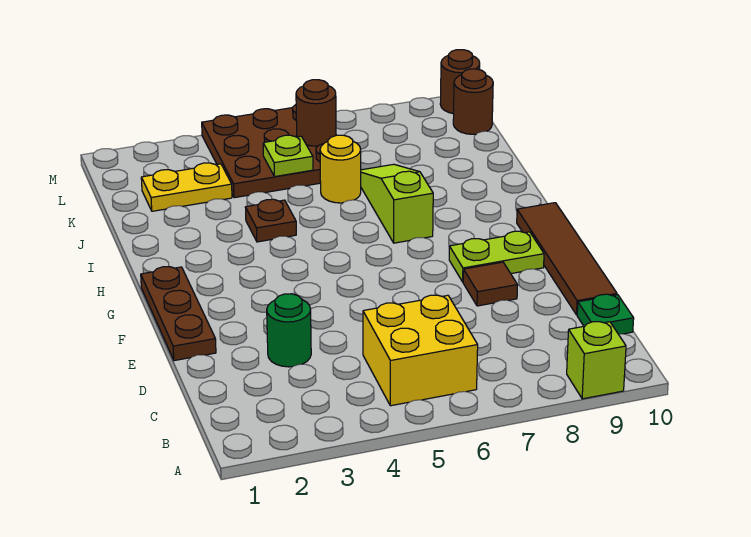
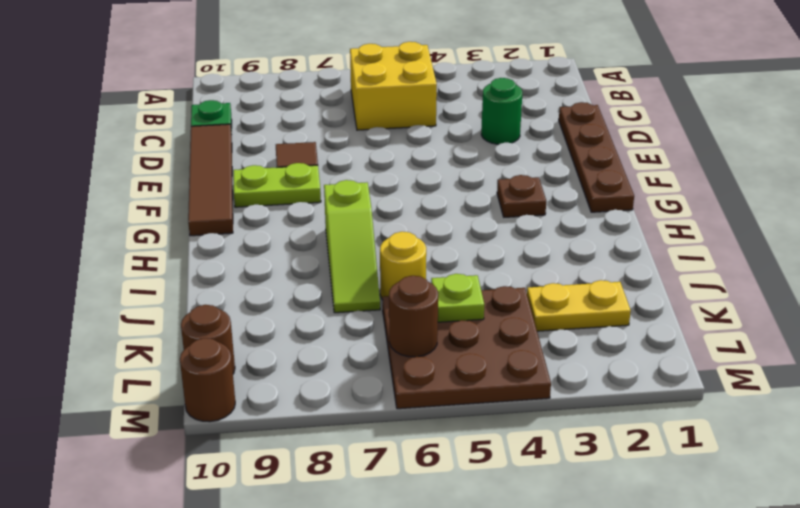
lime brick A9 level 1 -> none
brown plate E1:G1 level 1 -> brown plate D1:G1 level 1
brown plate I4 level 1 -> brown plate G3 level 1

